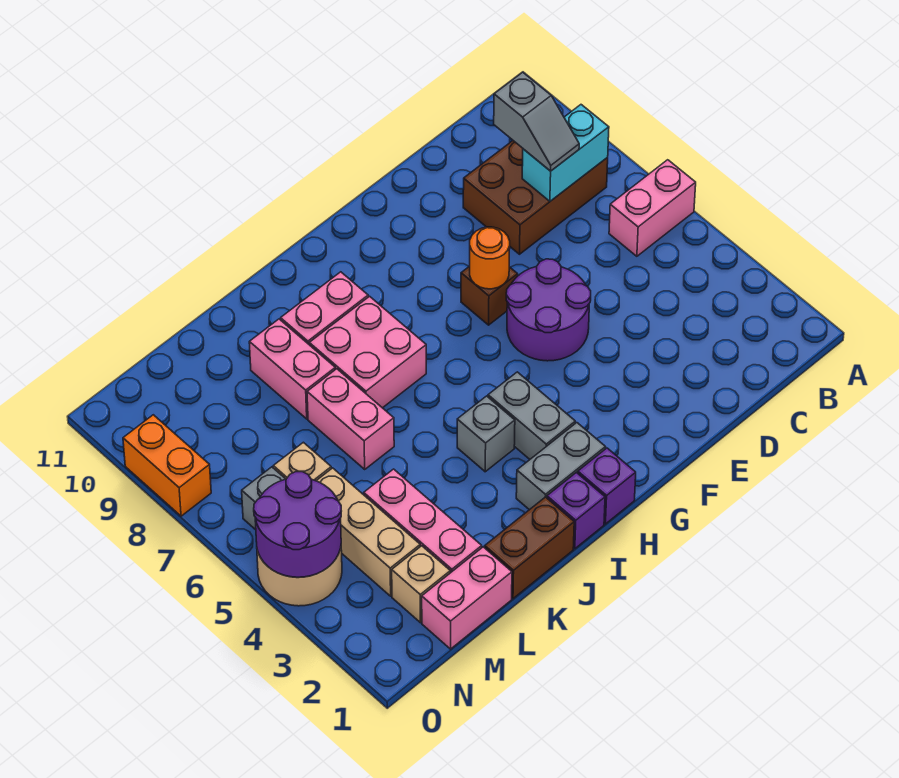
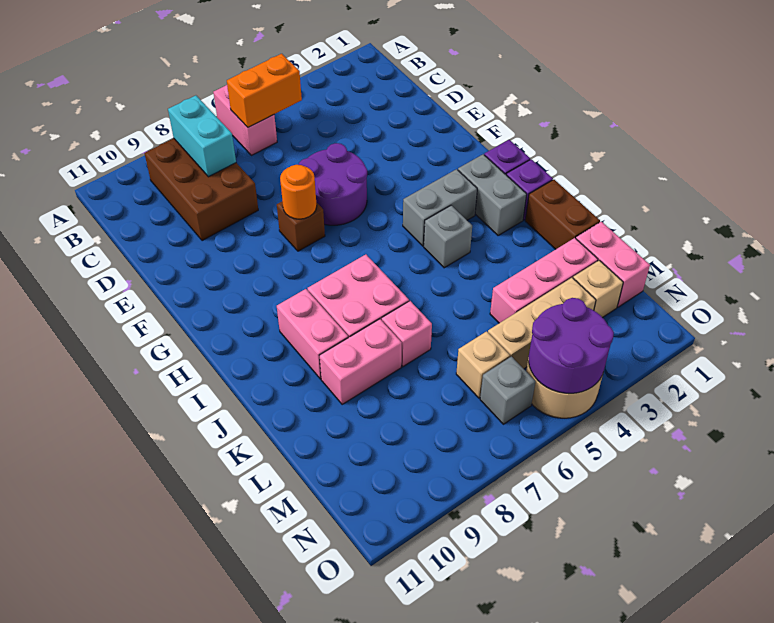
grey slope C8:C9 level 3 top 9 -> none
pink brick K6:K7 level 1 -> pink brick K7 level 1
orange brick O8:O9 level 1 -> orange brick B5:B6 level 2

